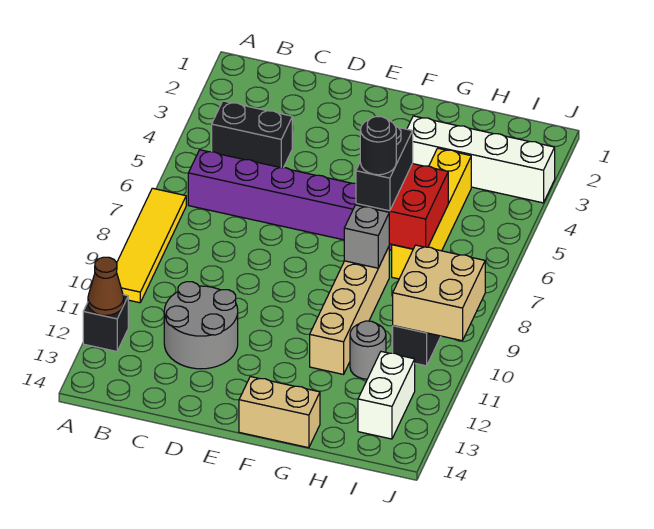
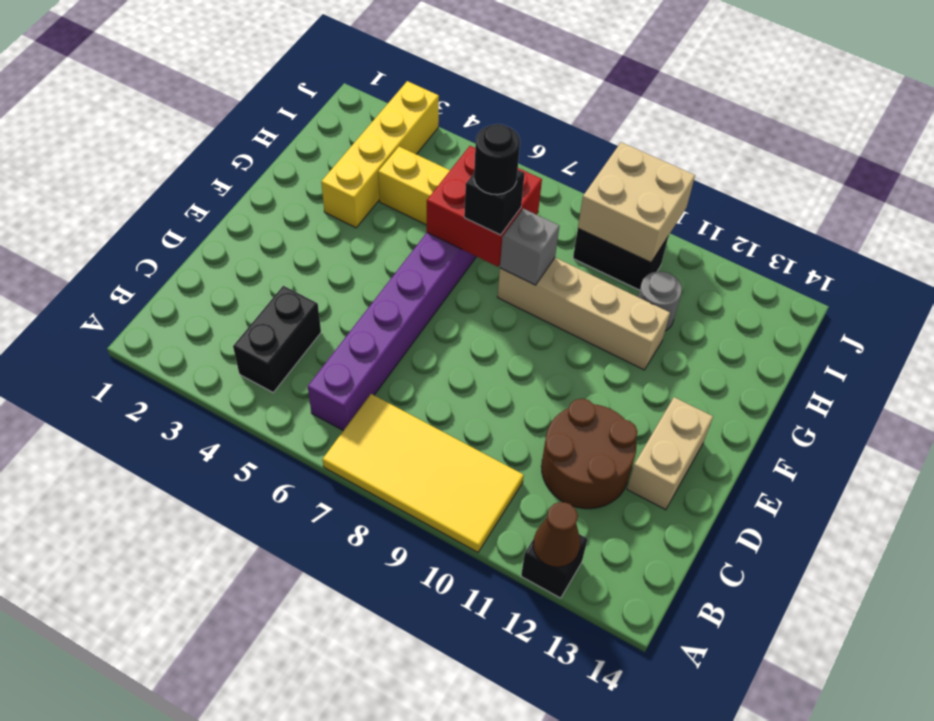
yellow tile A7:A10 level 1 -> yellow tile A7:B10 level 1
grey round brick C11:D12 level 1 -> brown round brick C11:D12 level 1
tan brick F14:G14 level 1 -> tan brick D13:E13 level 1
white brick G3:J3 level 1 -> yellow brick G3:J3 level 1
black brick G6:G7 level 3 -> black brick G7 level 3
white brick I12:I13 level 1 -> none

